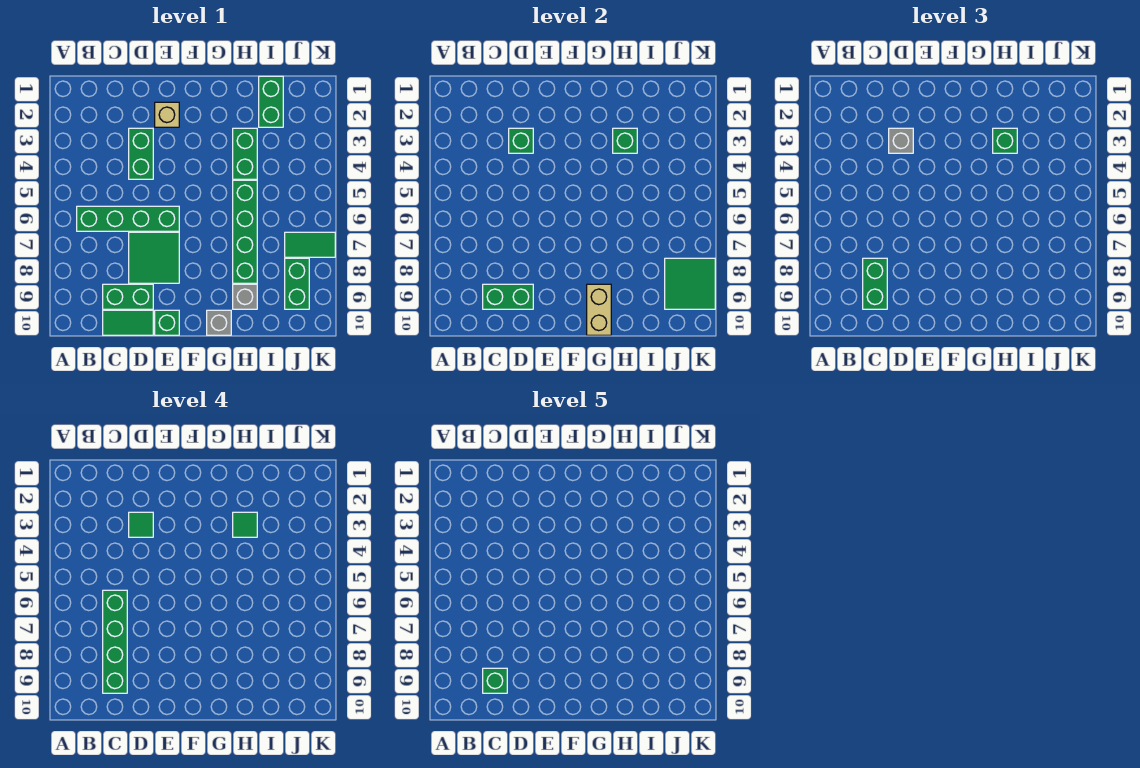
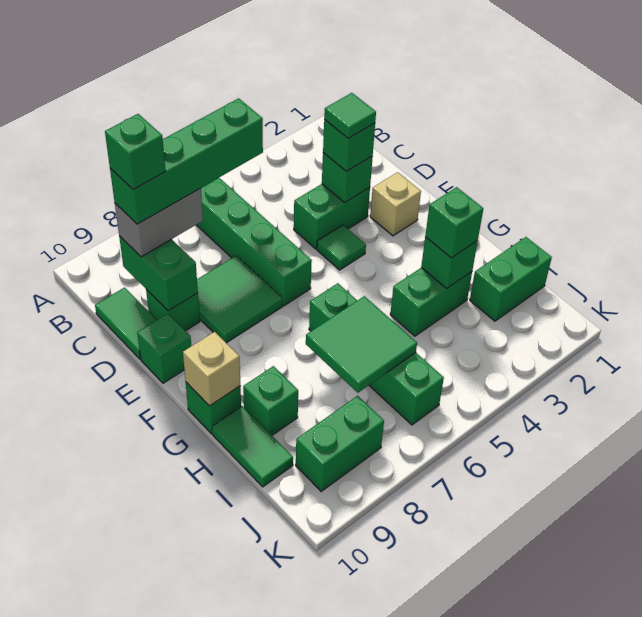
green brick C8:C9 level 3 -> grey brick C8:C9 level 3
green brick C9:D9 level 1 -> green brick D9 level 1
grey brick D3 level 3 -> green brick D3 level 3
tan brick G9:G10 level 2 -> tan brick G10 level 2
grey brick G10 level 1 -> green brick G10 level 1
green tile H3 level 4 -> green tile E4 level 1
green brick H5:H8 level 1 -> green brick G6:J6 level 1
grey brick H9 level 1 -> green brick H9 level 1
green tile J7:K7 level 1 -> green tile H10:I10 level 1
green tile J8:K9 level 2 -> green tile H6:I7 level 2

